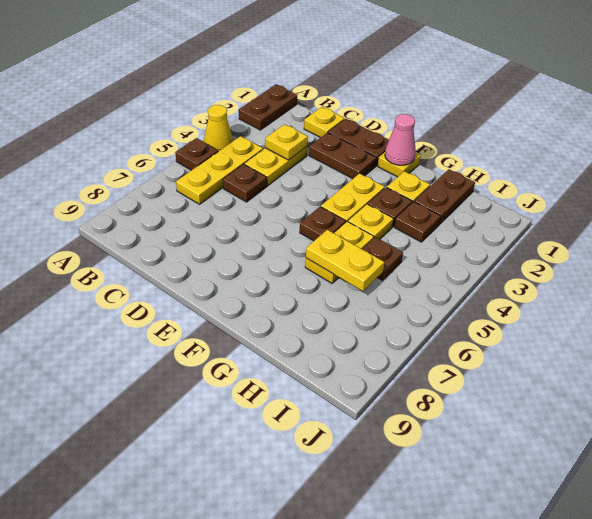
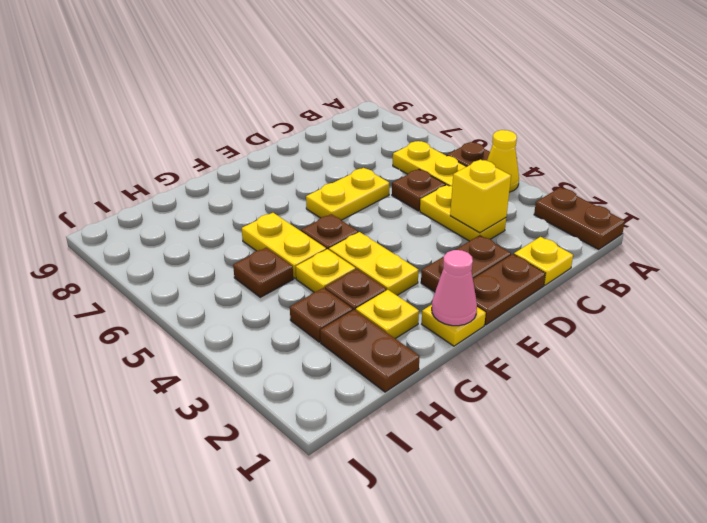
yellow plate C3 level 2 -> yellow brick C3 level 2
yellow plate G6:H6 level 2 -> yellow plate D6:E6 level 1

